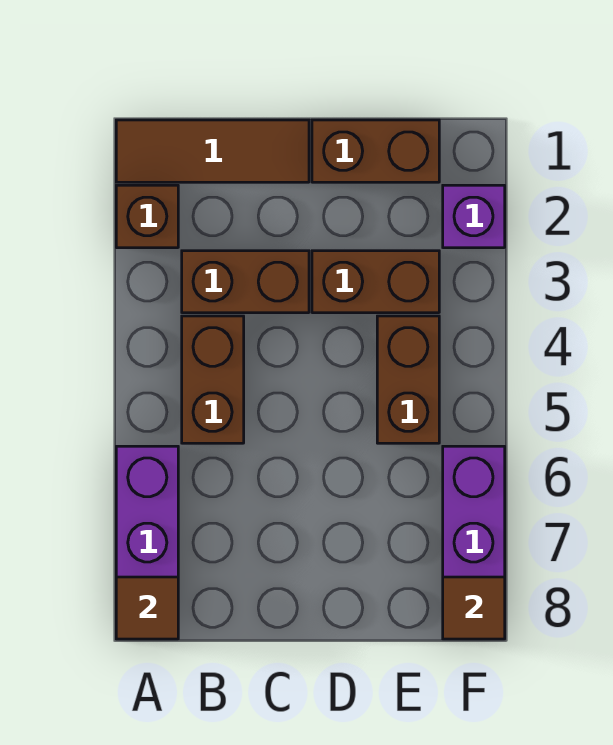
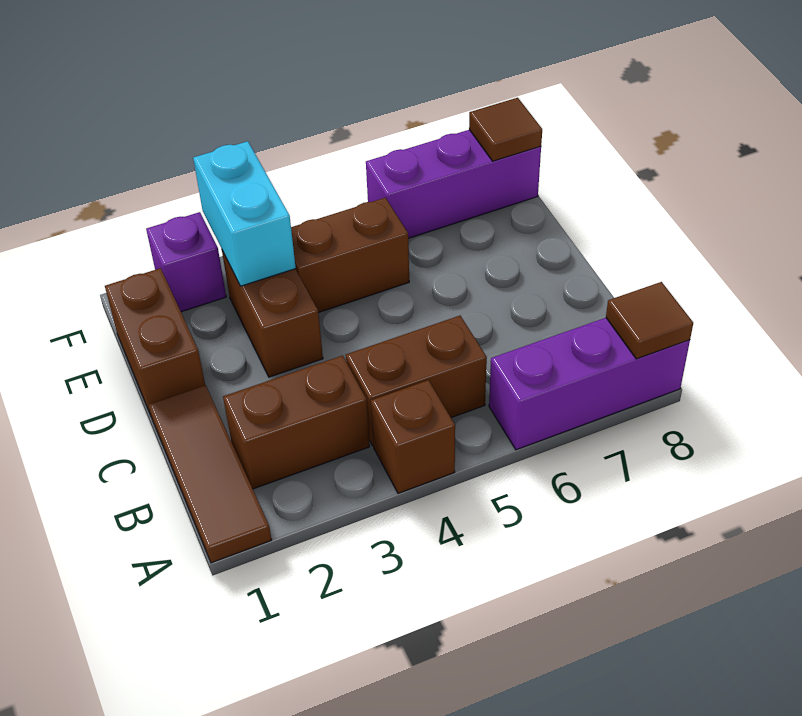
brown brick A2 level 1 -> brown brick A4 level 1
brown brick B3:C3 level 1 -> brown brick B2:B3 level 1
none -> cyan brick E3:F3 level 2

